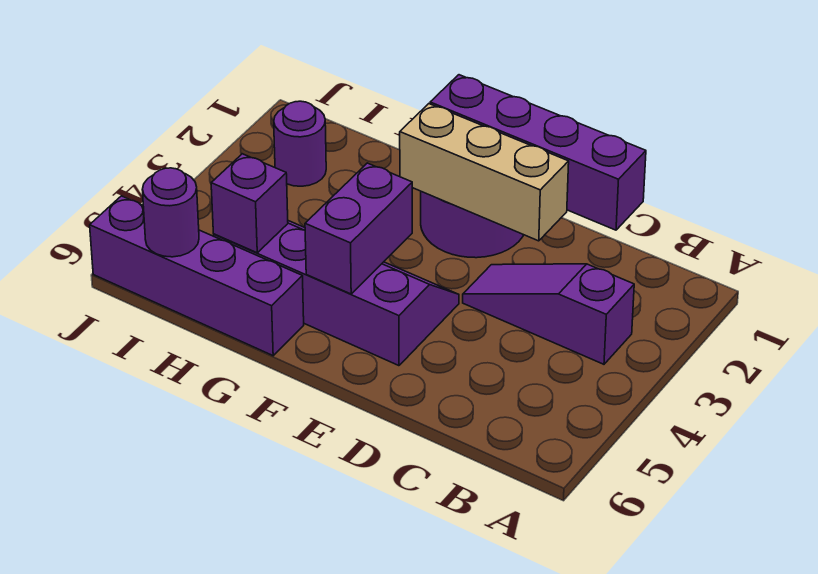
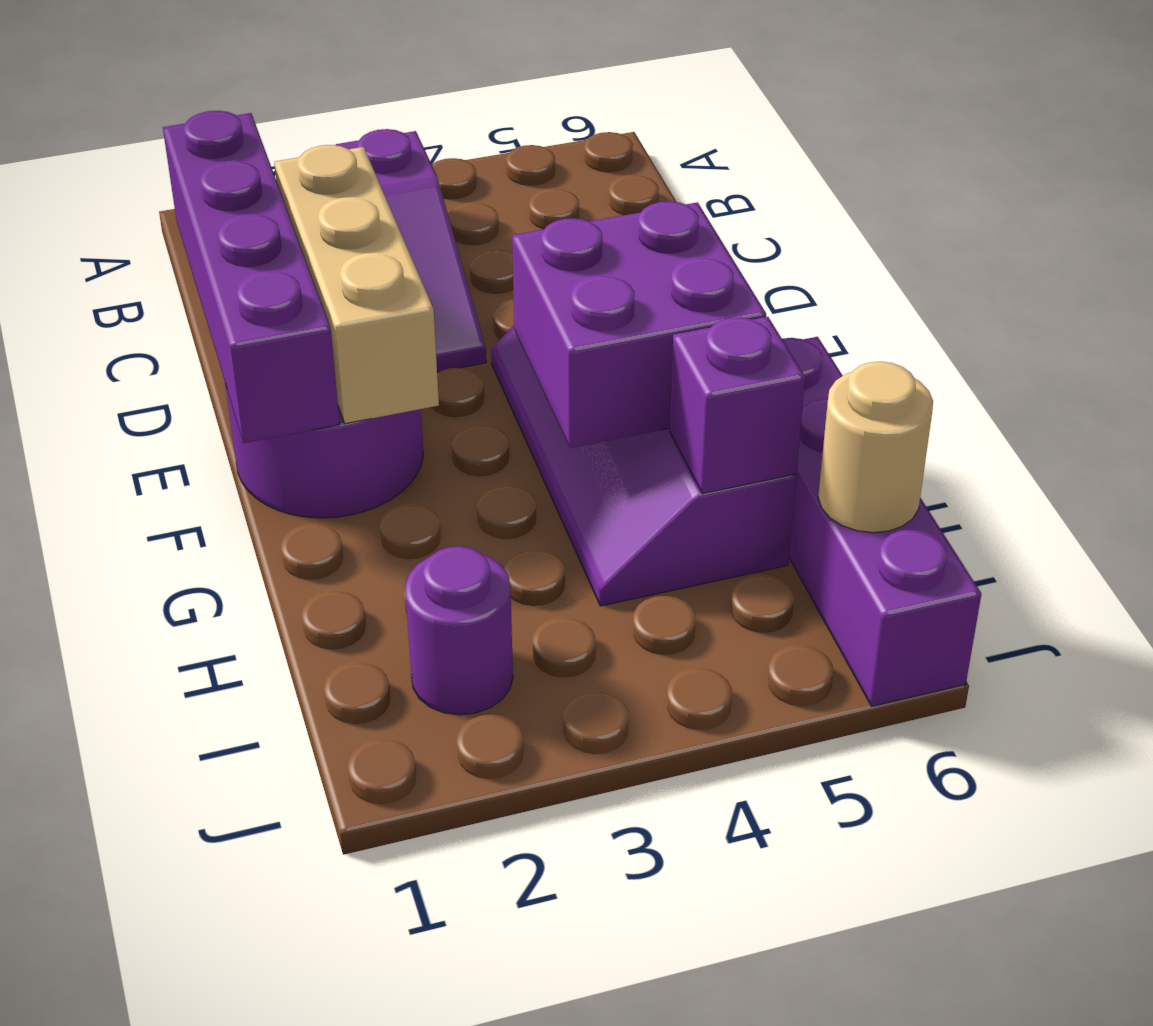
purple brick F4:F5 level 2 -> purple brick F4:G5 level 2
purple round brick I6 level 2 -> tan round brick I6 level 2

